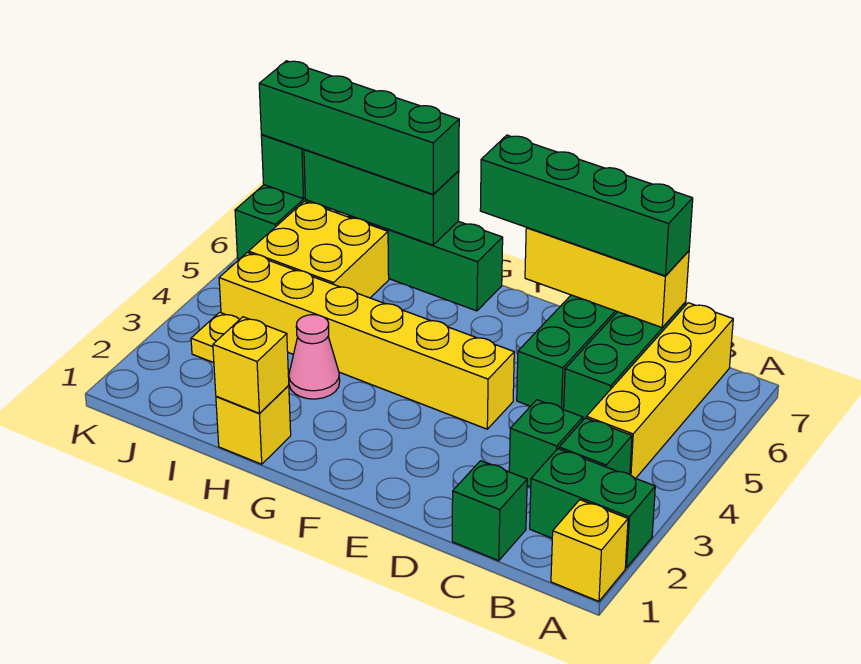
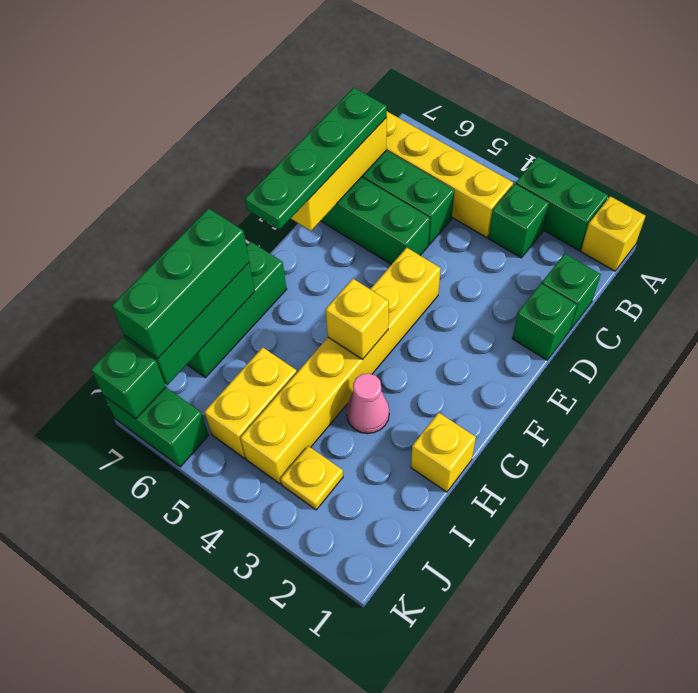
green brick A2:B2 level 1 -> green brick A2:A3 level 1
green brick C3 level 1 -> green brick D1 level 1
green brick C7:F7 level 3 -> green plate C7:F7 level 3
yellow brick H1 level 2 -> yellow brick G4 level 2
green brick H7:K7 level 3 -> green brick H7:J7 level 3
yellow brick I5:J6 level 1 -> yellow brick I5:J5 level 1

